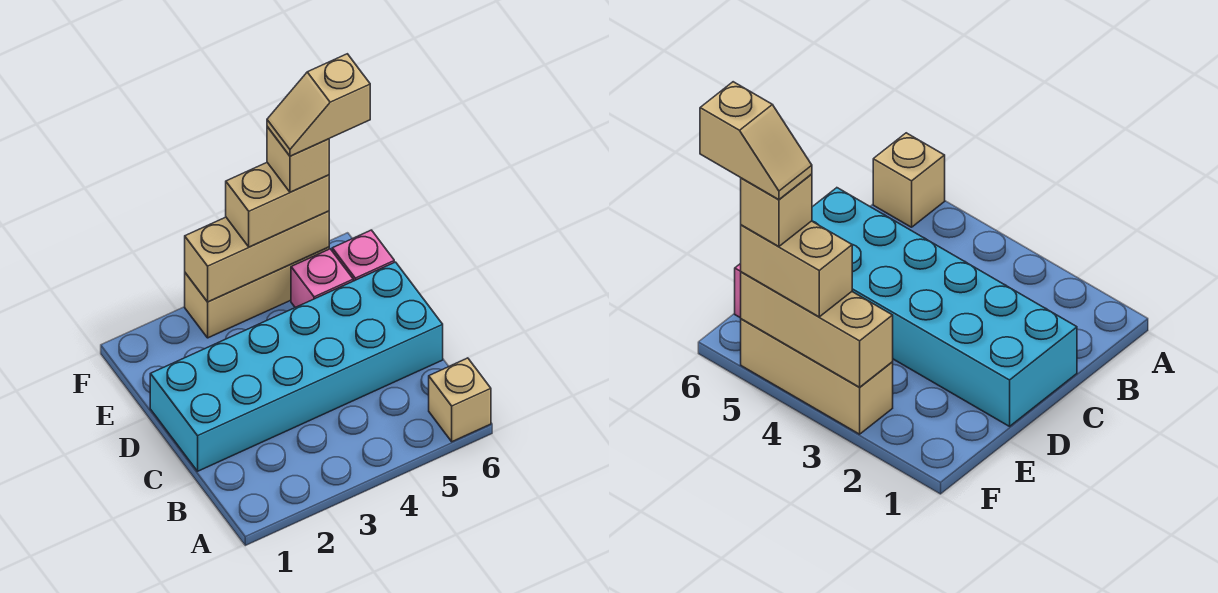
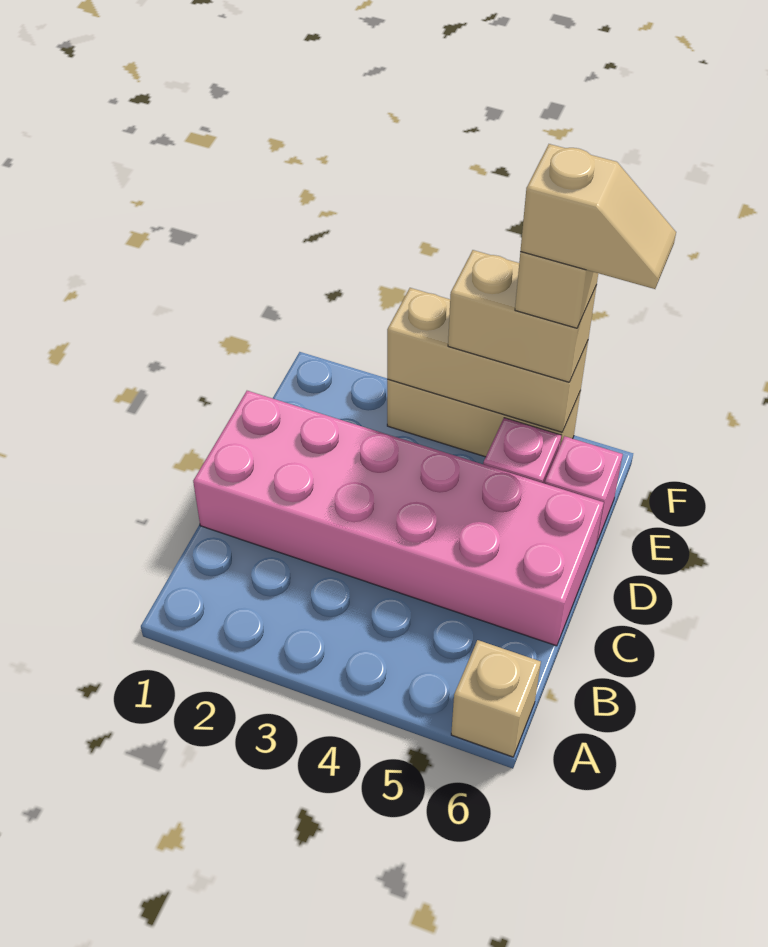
cyan brick C1:D6 level 1 -> pink brick C1:D6 level 1
tan slope F5:F6 level 5 top 6 -> tan slope F5:F6 level 5 top 5

